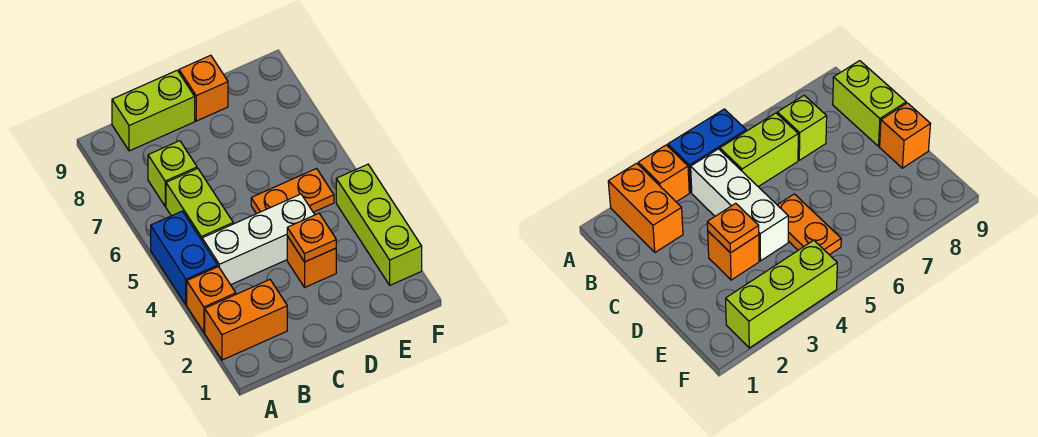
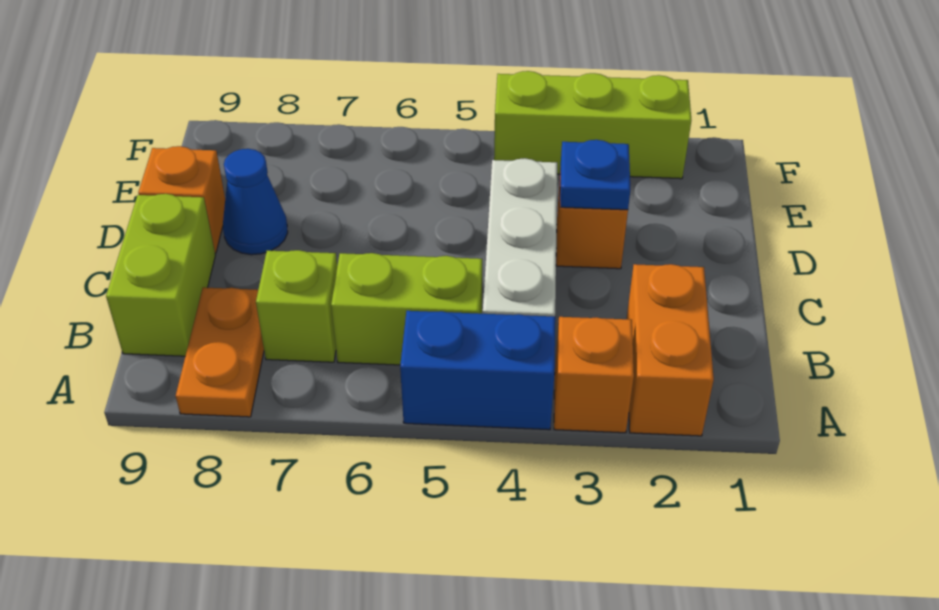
orange plate D3 level 2 -> blue plate D3 level 2
orange plate D5:E5 level 1 -> orange plate A8:B8 level 1
none -> blue cone D8 level 1

